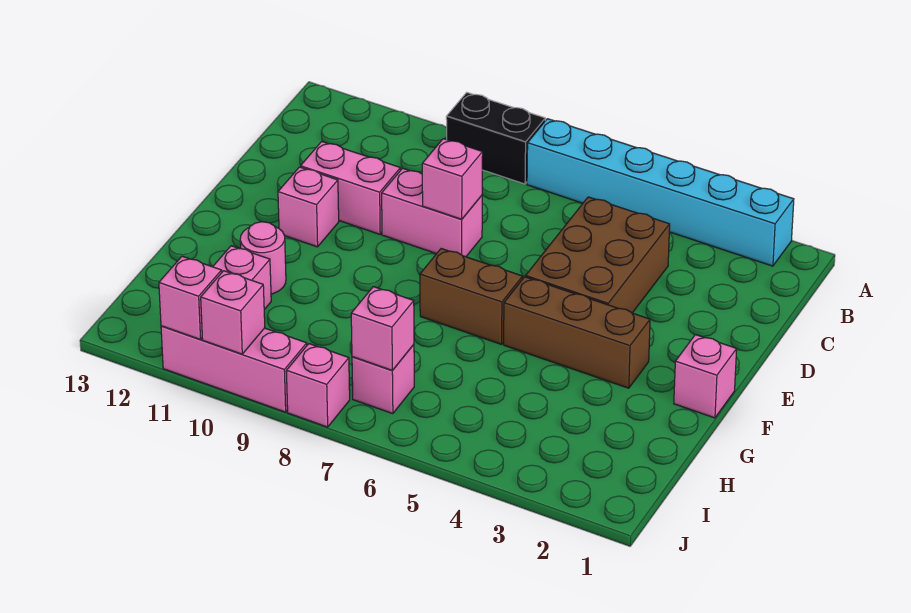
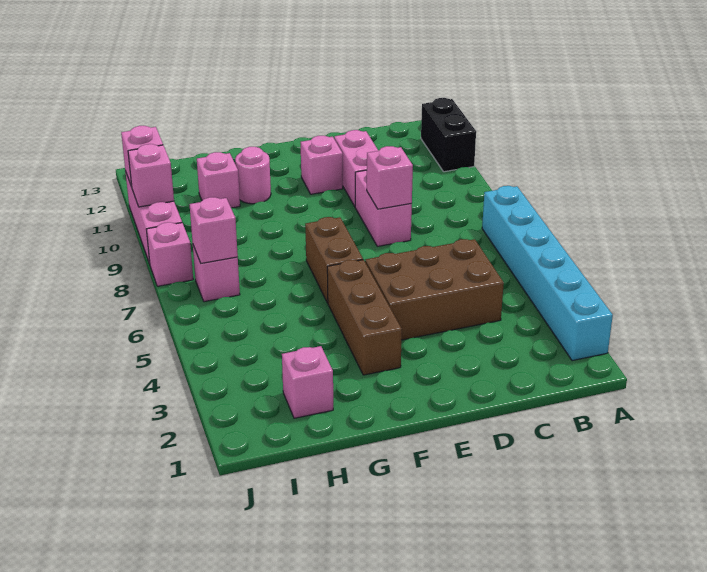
black brick A8:A9 level 1 -> black brick A11:A12 level 1
pink brick F1 level 1 -> pink brick H2 level 1

